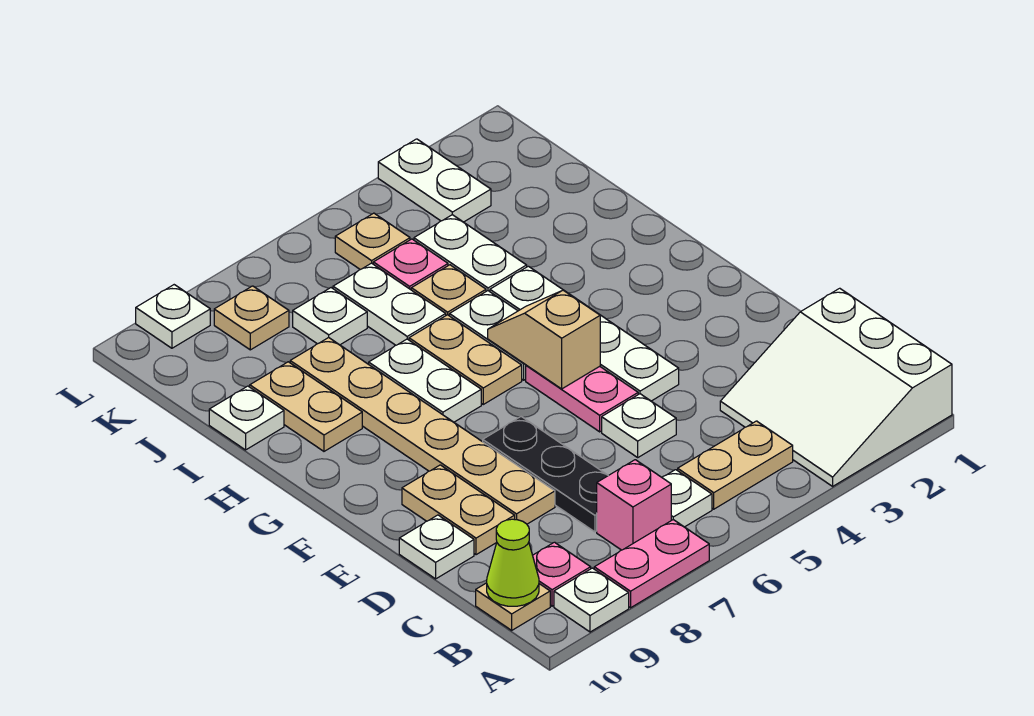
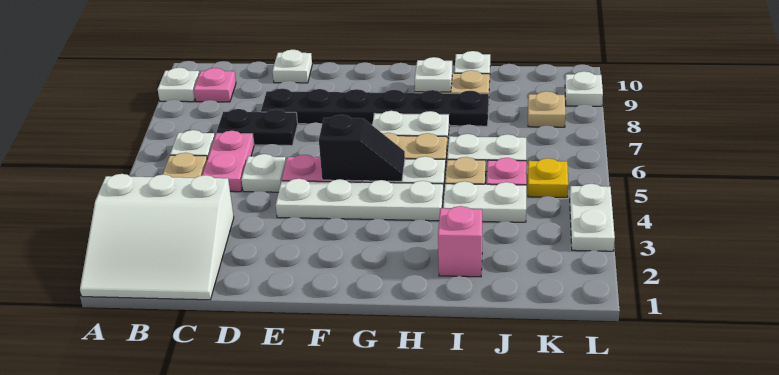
white slope A1:C3 level 1 top 1 -> white slope A1:C3 level 1 top 3
pink plate A7:A8 level 1 -> pink plate C5:C6 level 1
pink brick B7 level 1 -> pink brick I2 level 1
tan plate B10 level 1 -> none
lime cone B10 level 2 -> none
black plate C7:E7 level 1 -> black plate C7:D7 level 1
tan plate D8:I8 level 1 -> black plate D8:I8 level 1
tan plate D9:E9 level 1 -> none
tan slope F5:G5 level 2 top F -> black slope F5:G5 level 2 top F
white plate J7 level 1 -> white plate H9 level 2
white plate K3:L3 level 1 -> white plate L3:L4 level 1
tan plate K5 level 1 -> yellow plate K5 level 1

